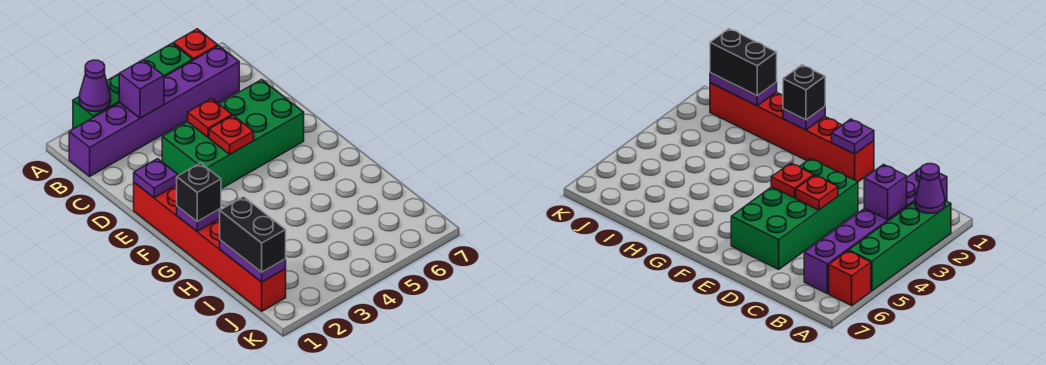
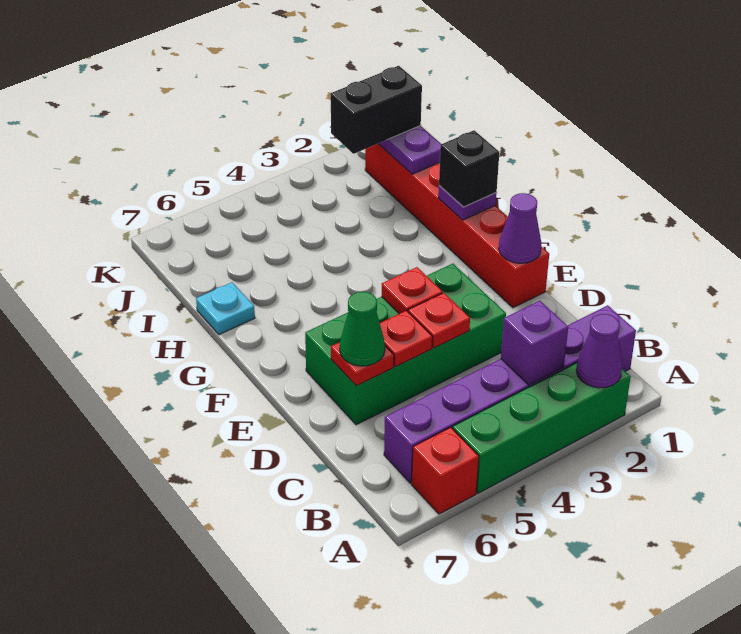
none -> red plate D5 level 2
none -> red plate D6 level 2
none -> green cone D6 level 3
purple plate E1 level 2 -> purple cone E1 level 2
none -> cyan plate H7 level 1
black brick I1:J1 level 3 -> black brick J1:J2 level 3

